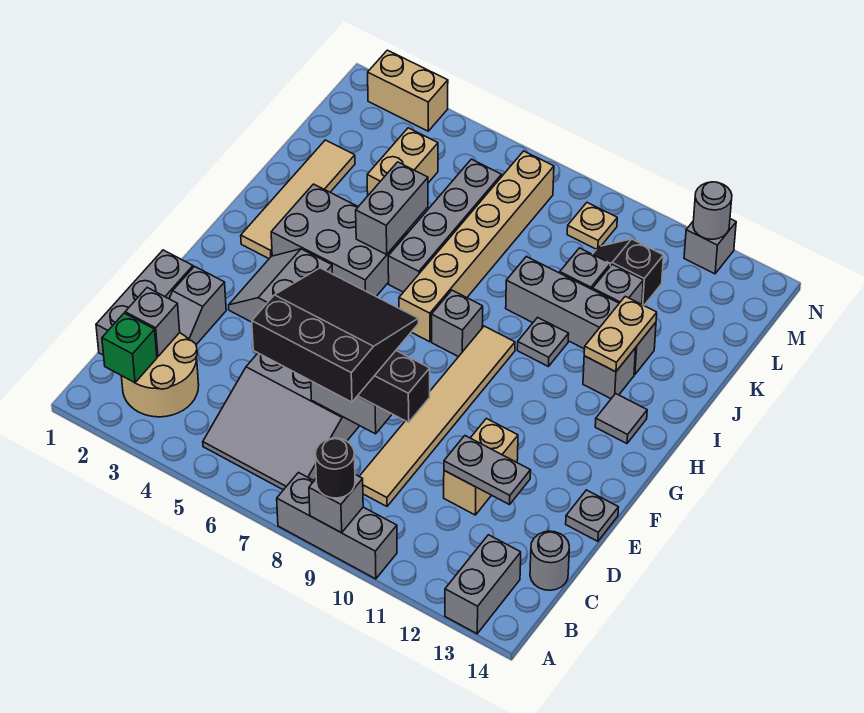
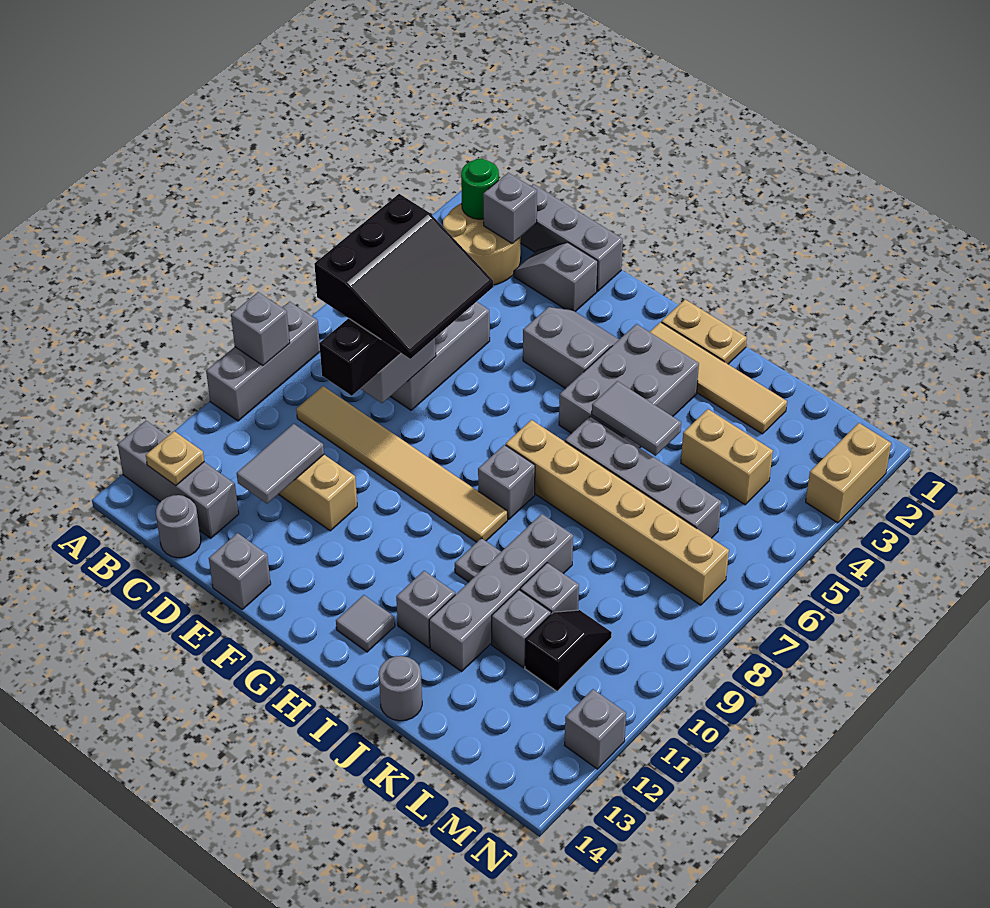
black round brick A9 level 3 -> none
grey brick A13:B13 level 1 -> grey brick A13:C13 level 1
green brick B2 level 2 -> green round brick B2 level 2
grey plate D11:D12 level 2 -> grey tile D11:D12 level 2
grey plate E14 level 1 -> grey brick E14 level 1
grey brick I5:J5 level 2 -> grey tile I5:J5 level 2
tan plate I12:J12 level 2 -> tan plate H1:I1 level 1
tan plate M9 level 1 -> tan plate B13 level 2
grey round brick N12 level 2 -> grey round brick J14 level 1

